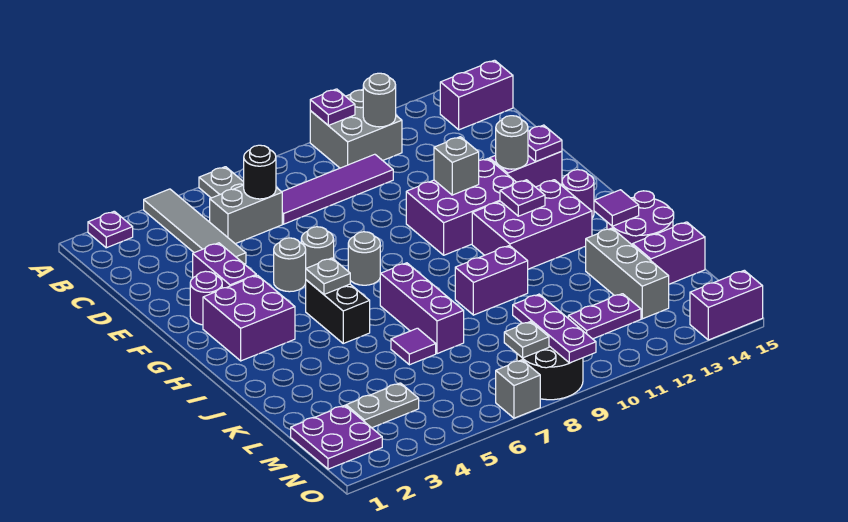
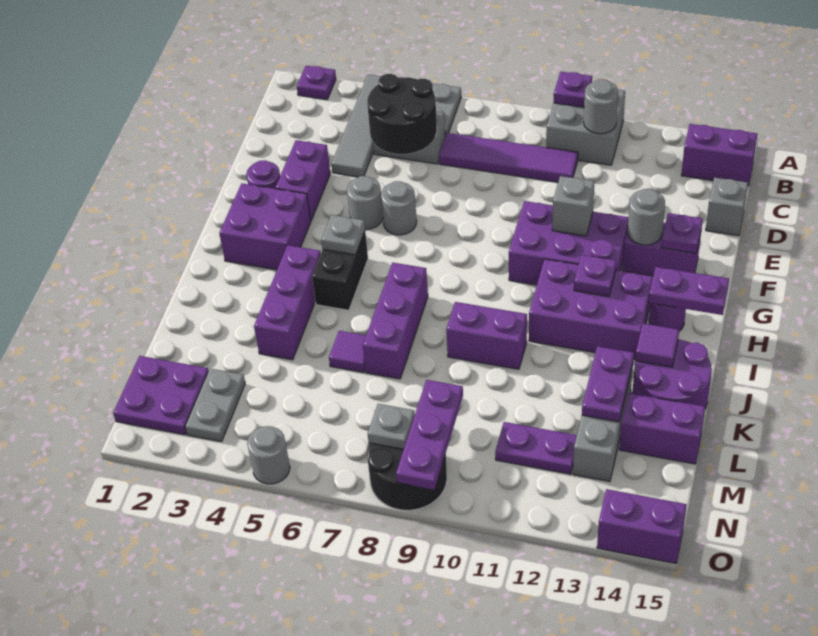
black round brick C6 level 2 -> black round brick C5:D6 level 2
grey round brick G7 level 1 -> grey round brick O5 level 1
none -> purple plate H14:H15 level 2
none -> purple brick I4:K4 level 1
none -> purple plate K13:L13 level 2
grey plate M3:M4 level 1 -> grey plate M3:N3 level 1
grey brick O7 level 1 -> grey brick D15 level 1

